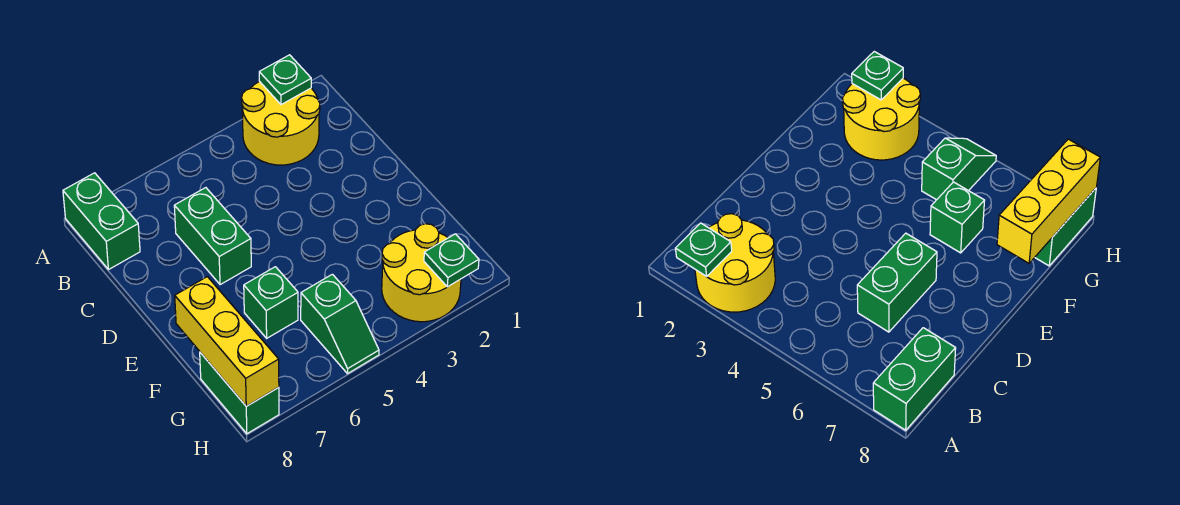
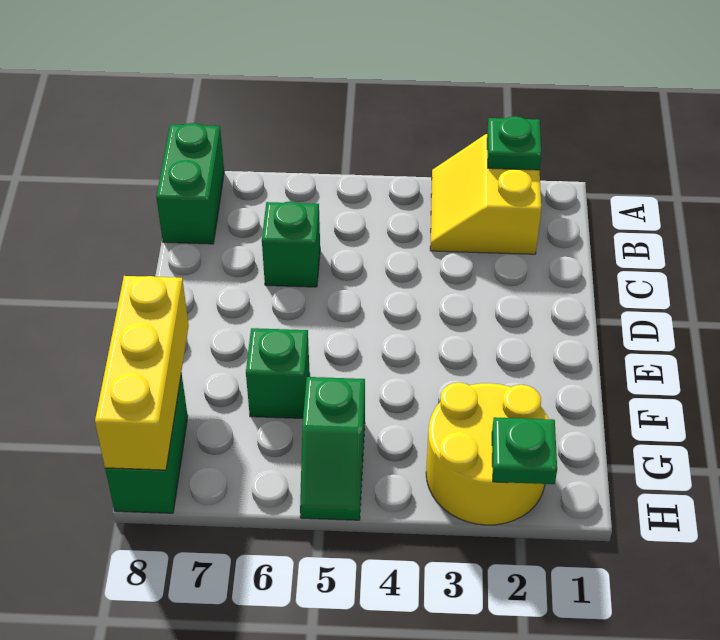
yellow round brick A2:B3 level 1 -> yellow slope A2:B3 level 1 top 2
green brick C6:D6 level 1 -> green brick C6 level 1

